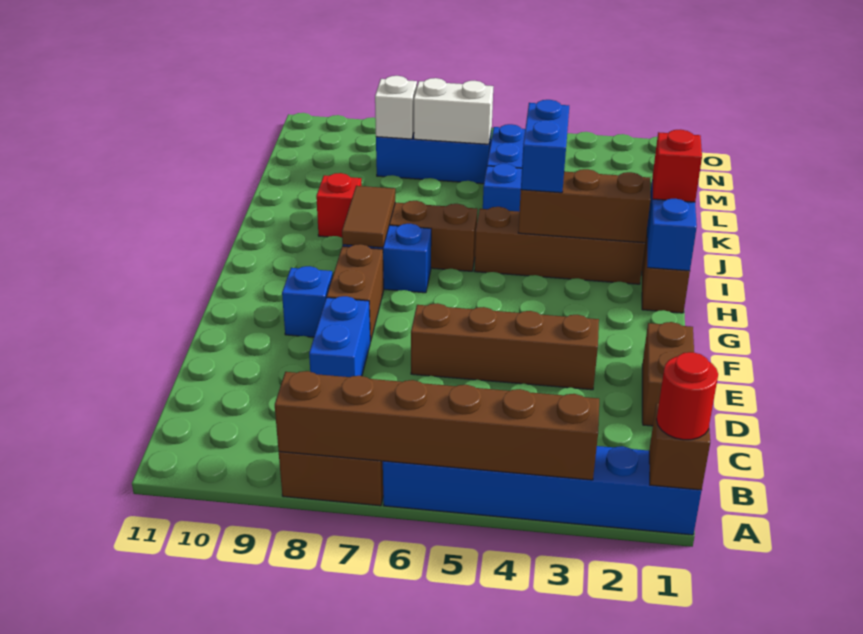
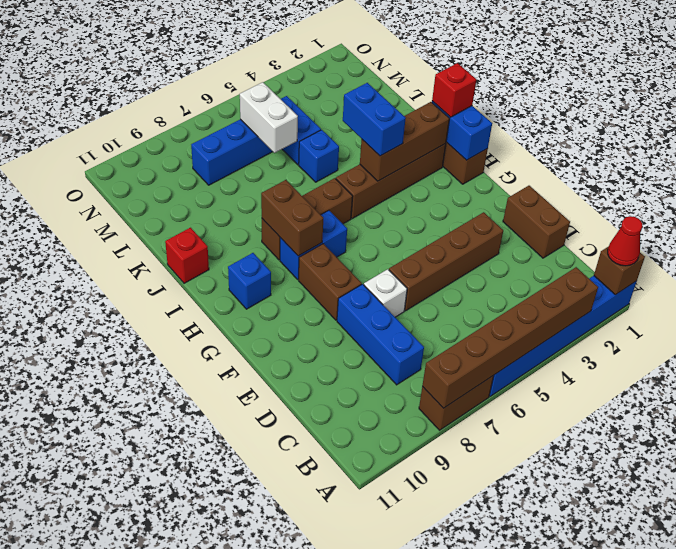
red round brick A1 level 3 -> red cone A1 level 3
blue brick D8:E8 level 1 -> blue brick C8:E8 level 1
blue brick F9 level 1 -> blue brick H10 level 1
brown tile H8:I8 level 2 -> brown brick H8:I8 level 2
red brick J9 level 1 -> red brick J11 level 1
white brick M6:M7 level 2 -> white brick L6:M6 level 2
white brick M8 level 2 -> white brick E7 level 1

